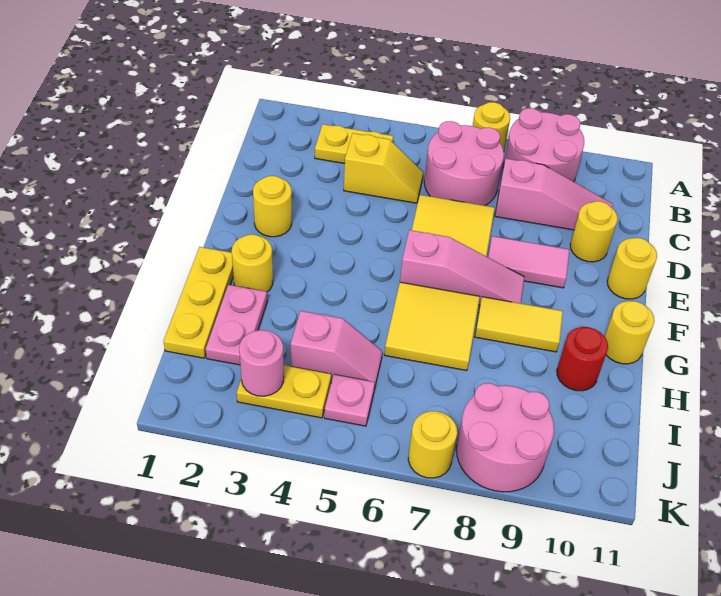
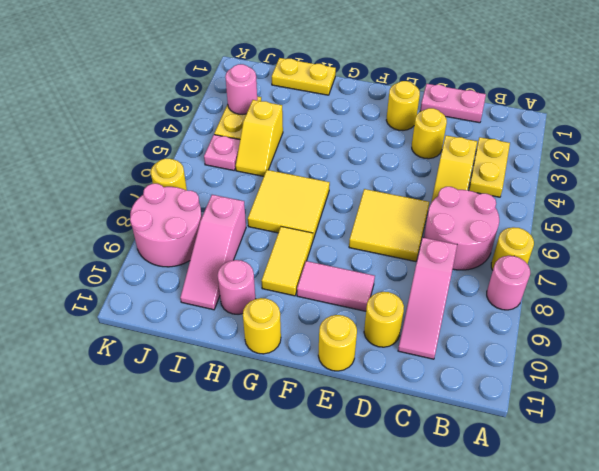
pink round brick A8:B9 level 1 -> pink round brick A8 level 1
pink tile E8:E9 level 1 -> pink tile E9:F9 level 1
pink slope F6:F8 level 1 top 6 -> pink slope I8:I10 level 1 top 8
yellow plate G1:I1 level 1 -> yellow plate H1:I1 level 1
yellow round brick G2 level 1 -> yellow round brick D3 level 1
pink plate H2:I2 level 1 -> pink plate C1:D1 level 1
red round brick H10 level 1 -> pink round brick H10 level 1
pink slope I4:I5 level 1 top 4 -> yellow slope I4:I5 level 1 top 4

